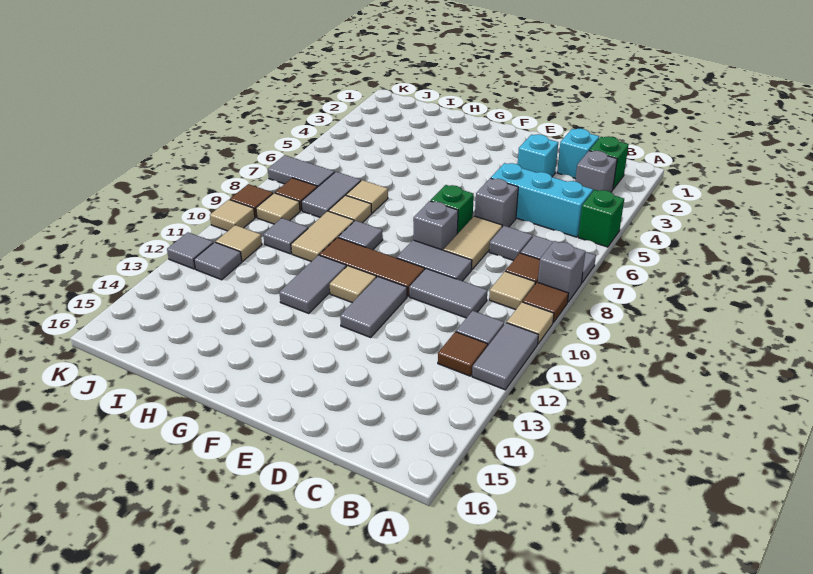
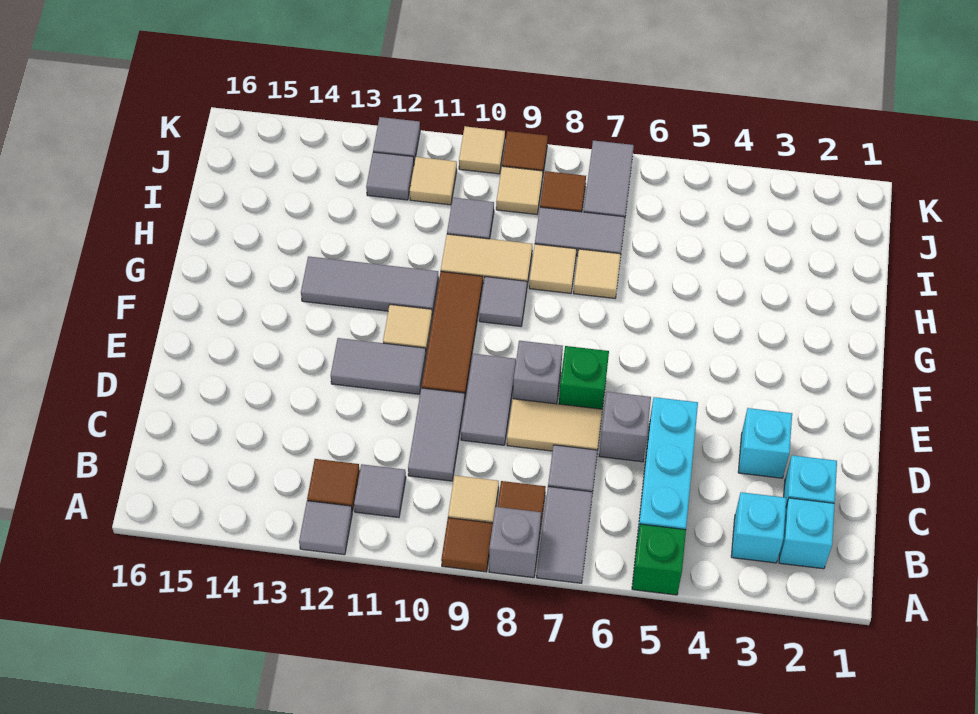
tan tile A10 level 1 -> none
grey tile A11:A12 level 1 -> grey tile A12 level 1
green brick B2 level 1 -> cyan brick B2 level 1
grey brick B3 level 1 -> cyan brick B3 level 1
grey tile G11:G12 level 1 -> grey tile G11:G13 level 1

